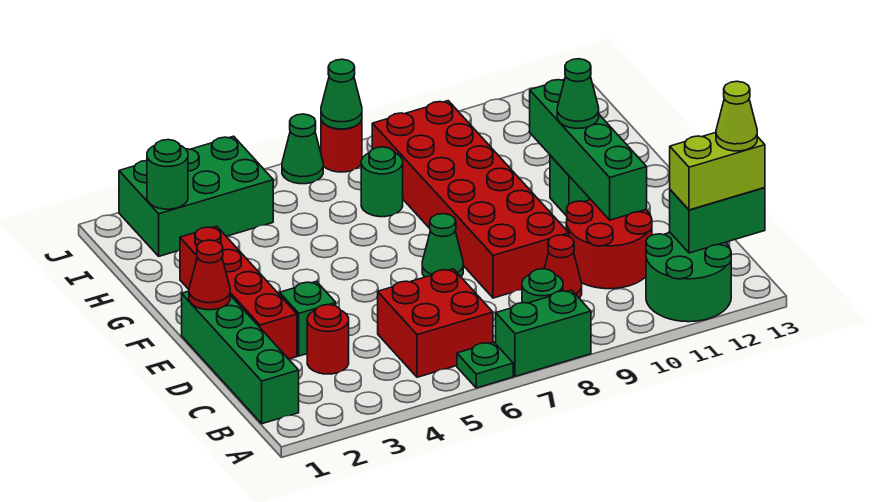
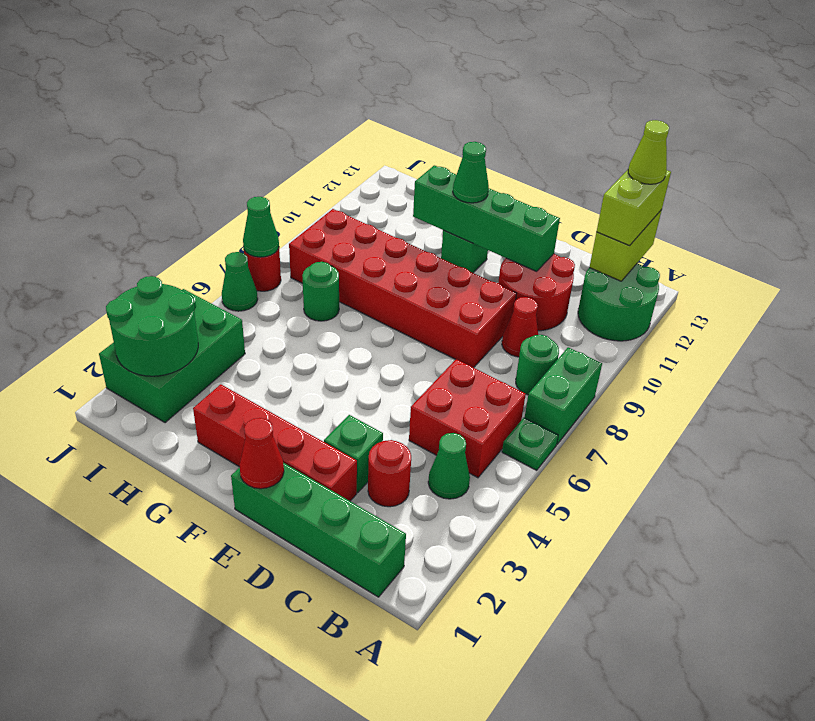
green brick B12:B13 level 2 -> lime brick B12:B13 level 2
green cone E7 level 1 -> green cone B4 level 1
green round brick I2 level 2 -> green round brick I2:J3 level 2

